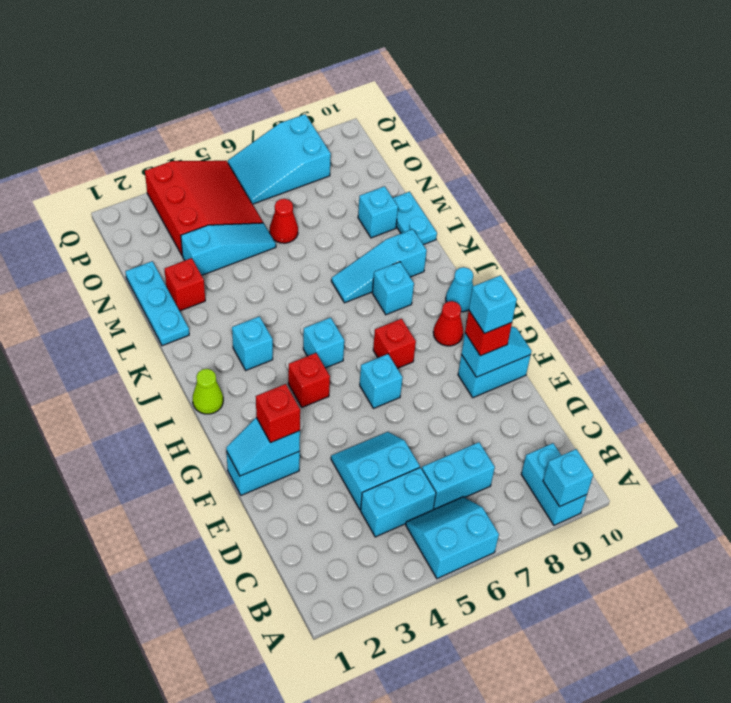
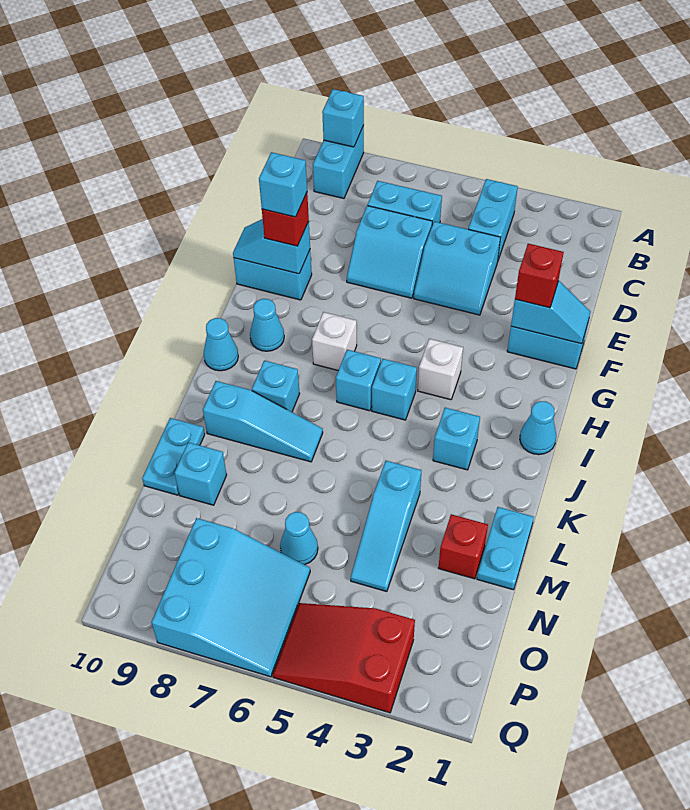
cyan slope A5:B6 level 1 top A -> cyan slope D6:E7 level 1 top D
cyan brick C4:C5 level 1 -> cyan brick B4:C4 level 1
cyan brick G6 level 1 -> cyan brick I6 level 1
red brick H4 level 1 -> white brick H4 level 1
red brick H7 level 1 -> white brick H7 level 1
red cone H9 level 1 -> cyan cone H9 level 1
lime cone I1 level 1 -> cyan cone I1 level 1
cyan plate L1:N1 level 1 -> cyan plate L1:M1 level 1
cyan slope N3:N5 level 1 top 3 -> cyan slope L4:N4 level 1 top L
red cone N6 level 1 -> cyan cone N6 level 1
red slope O3:Q5 level 1 top 3 -> red slope P3:Q5 level 1 top 3
cyan slope P6:Q8 level 1 top 8 -> cyan slope O6:Q8 level 1 top 8

